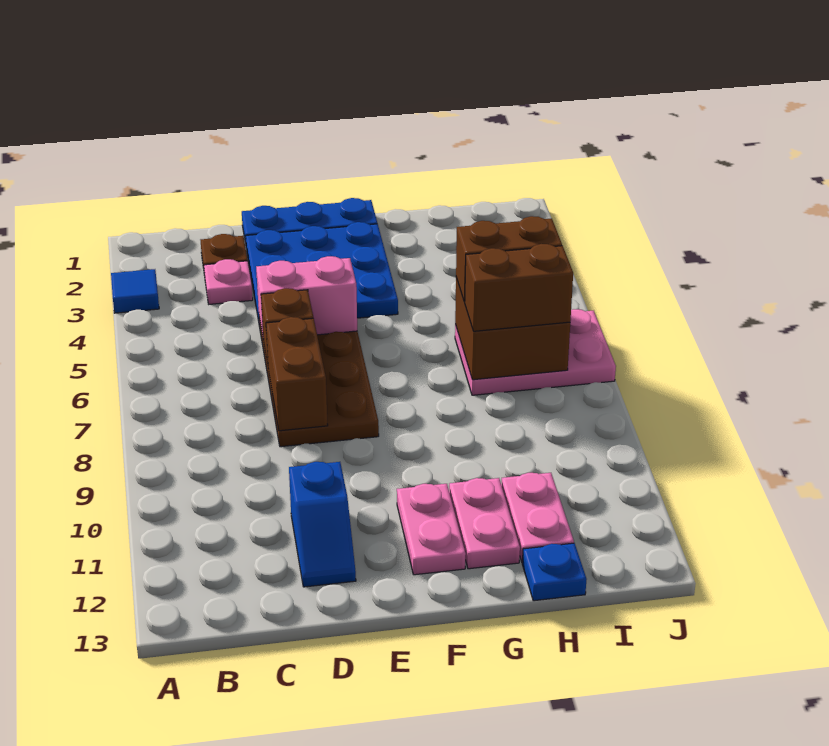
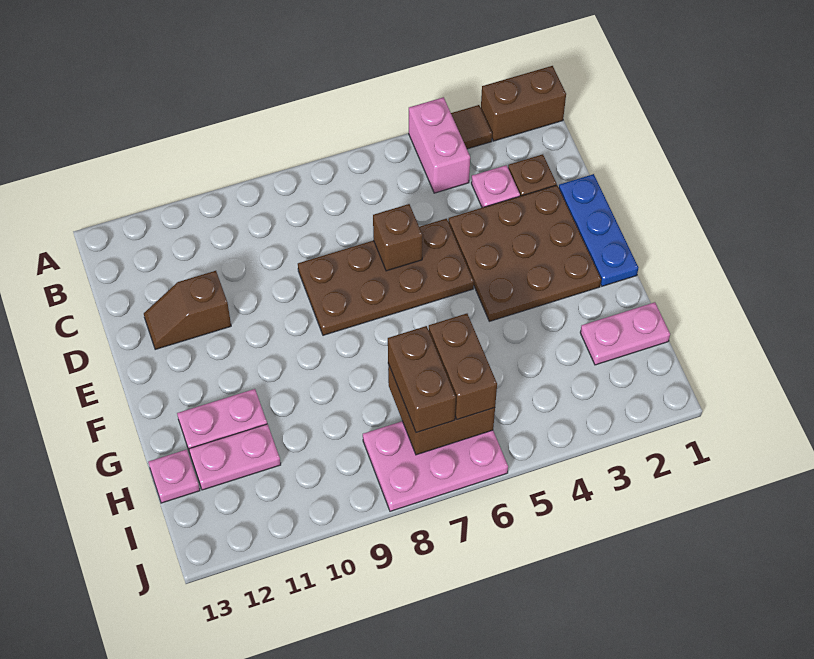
blue tile A3 level 1 -> brown tile A3 level 1
blue plate D2:F4 level 1 -> brown plate D2:F4 level 1
pink brick D5:E5 level 2 -> pink brick A4:B4 level 1
brown brick D7:D8 level 2 -> brown brick A1:A2 level 1
blue slope D11:D12 level 1 top 11 -> brown slope D11:D12 level 1 top 11
pink plate F11:F12 level 1 -> pink plate H1:H2 level 1
pink plate H6:J7 level 1 -> pink plate I6:J8 level 1
blue plate H13 level 1 -> pink plate H13 level 1

